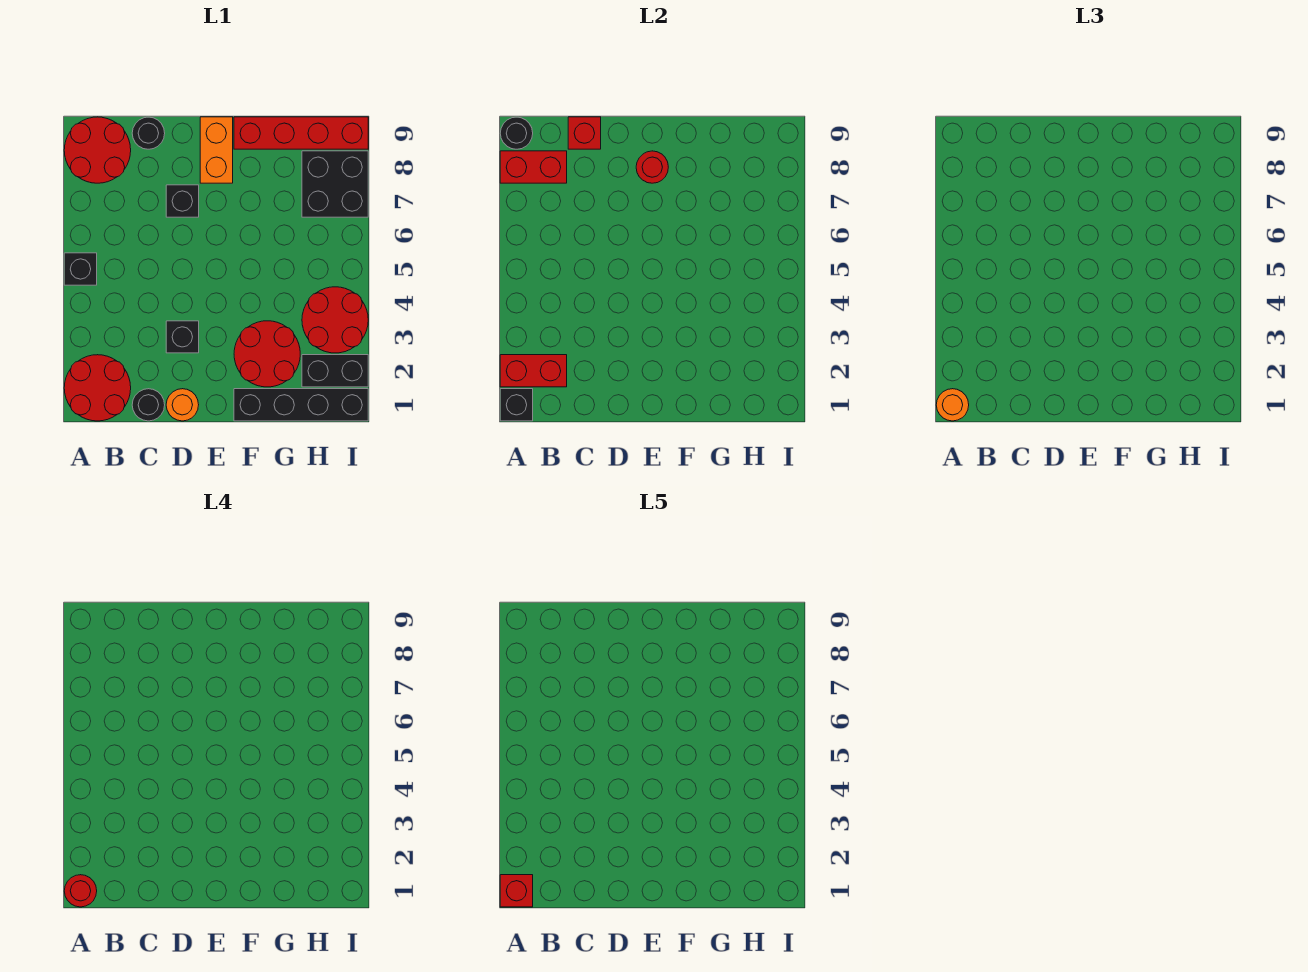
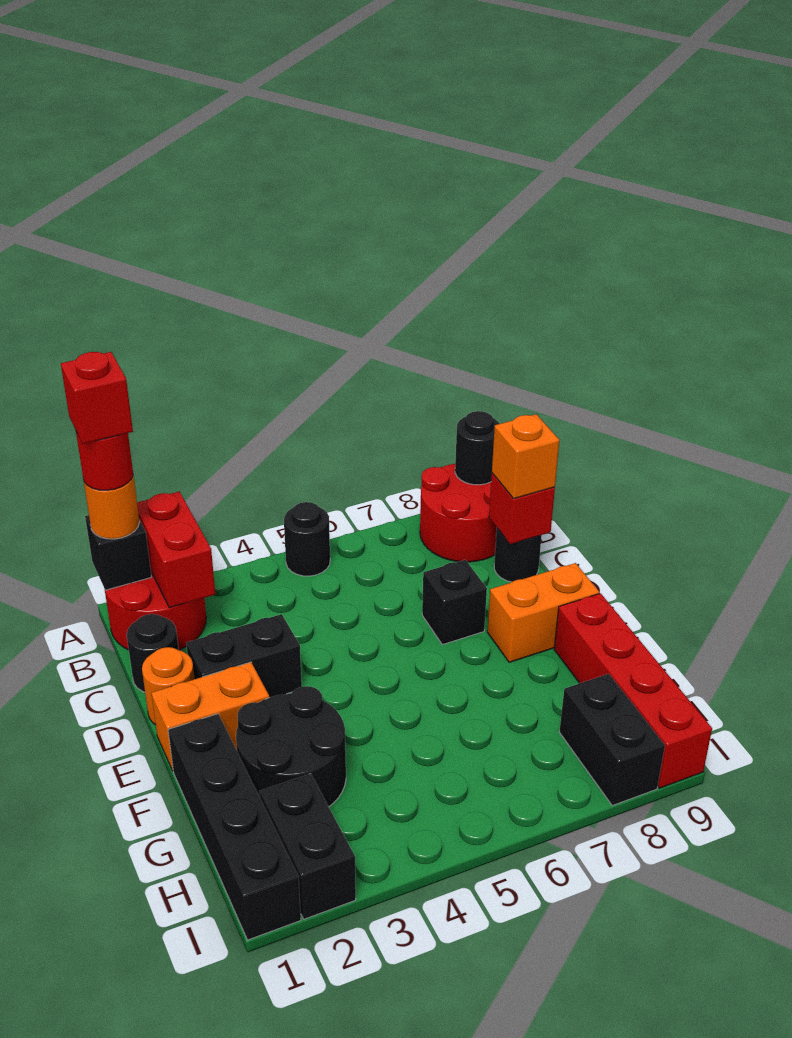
black brick A5 level 1 -> black round brick A5 level 1
red brick A8:B8 level 2 -> none
none -> orange brick C9 level 3
black brick D3 level 1 -> black brick D2:D3 level 1
none -> orange brick E1:E2 level 1
red round brick E8 level 2 -> none
red round brick F2:G3 level 1 -> black round brick F2:G3 level 1
red round brick H3:I4 level 1 -> none
black brick H7:I8 level 1 -> black brick H8:I8 level 1

